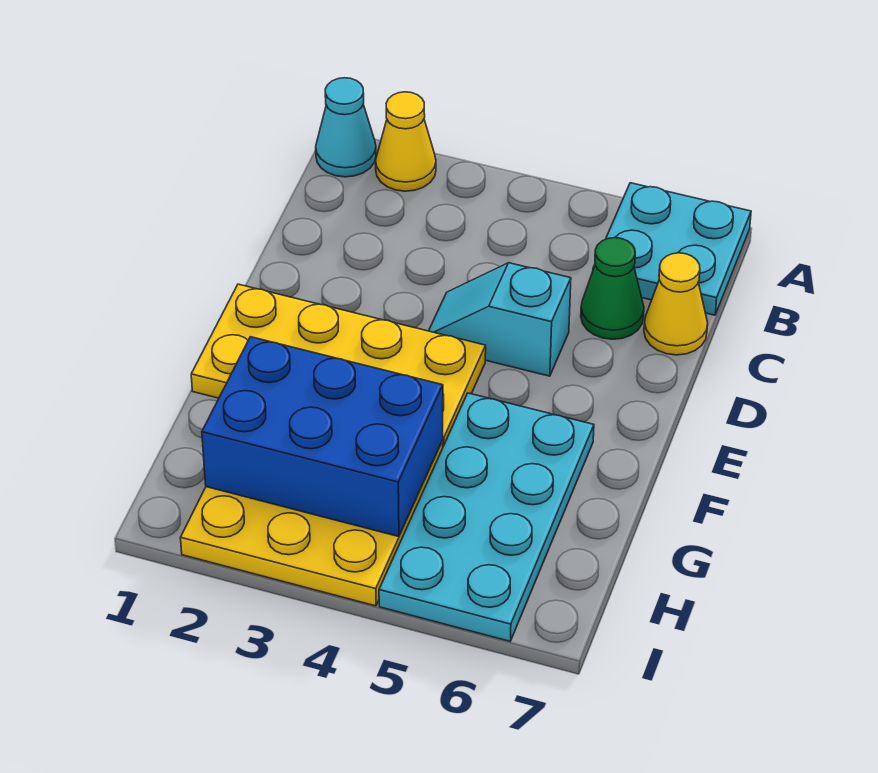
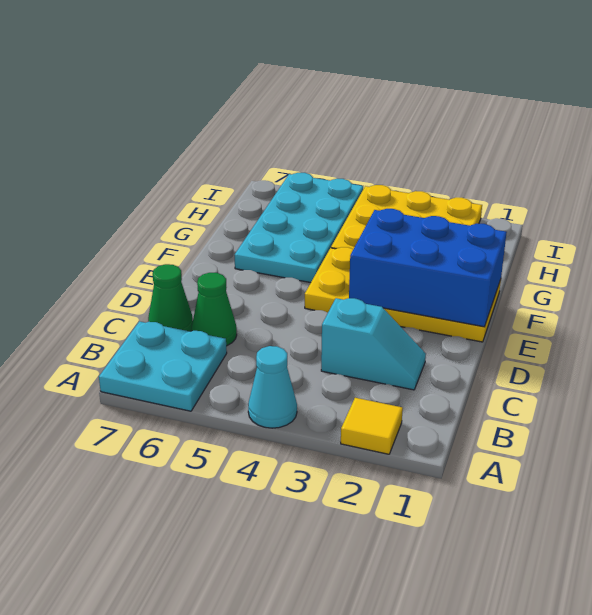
cyan cone A1 level 1 -> cyan cone A4 level 1
yellow cone A2 level 1 -> yellow tile A2 level 1
yellow cone C7 level 1 -> green cone C7 level 1
cyan slope D4:D5 level 1 top 5 -> cyan slope C2:C3 level 1 top 3
blue brick G2:H4 level 2 -> blue brick E1:F3 level 2

